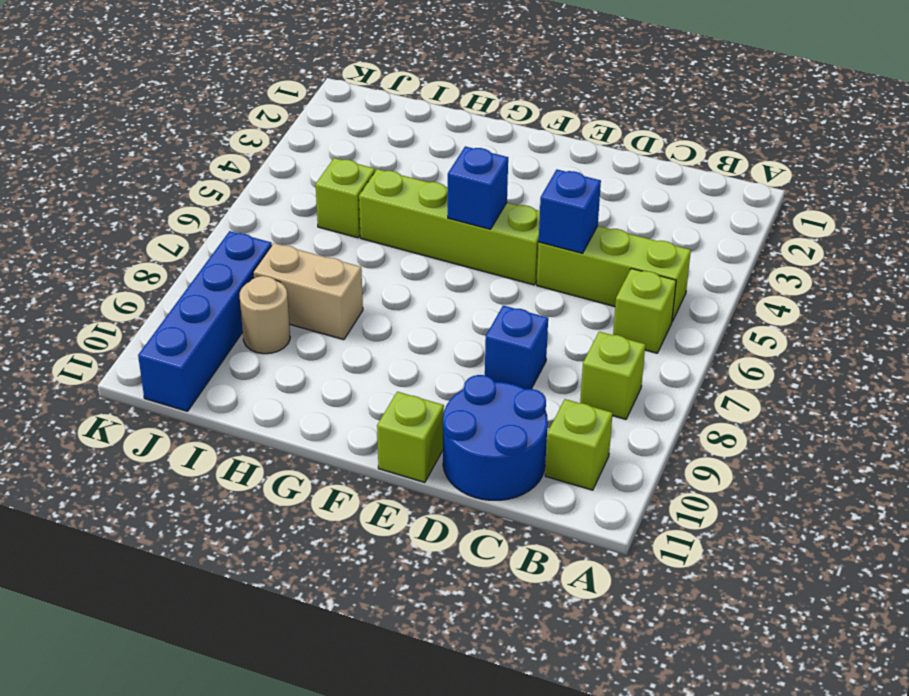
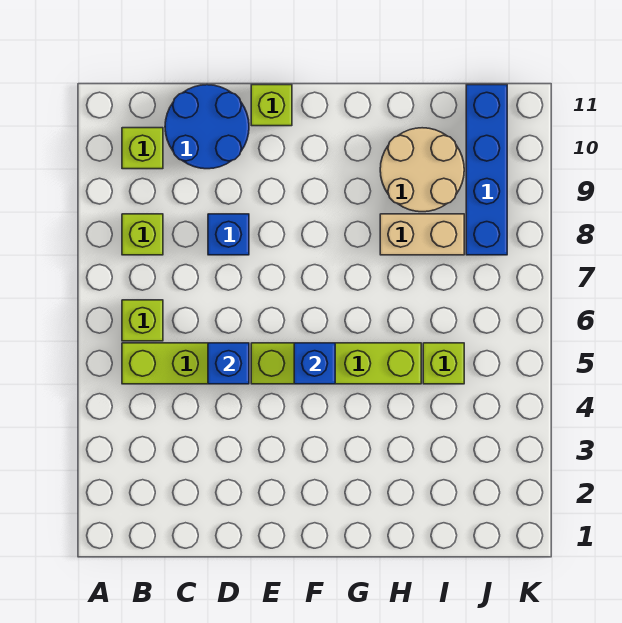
tan round brick I9 level 1 -> tan round brick H9:I10 level 1

